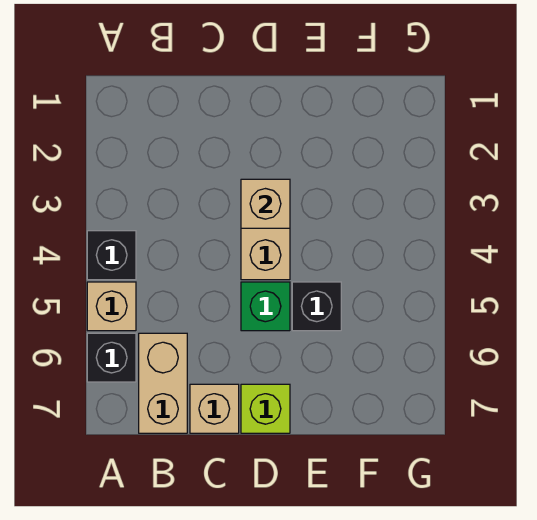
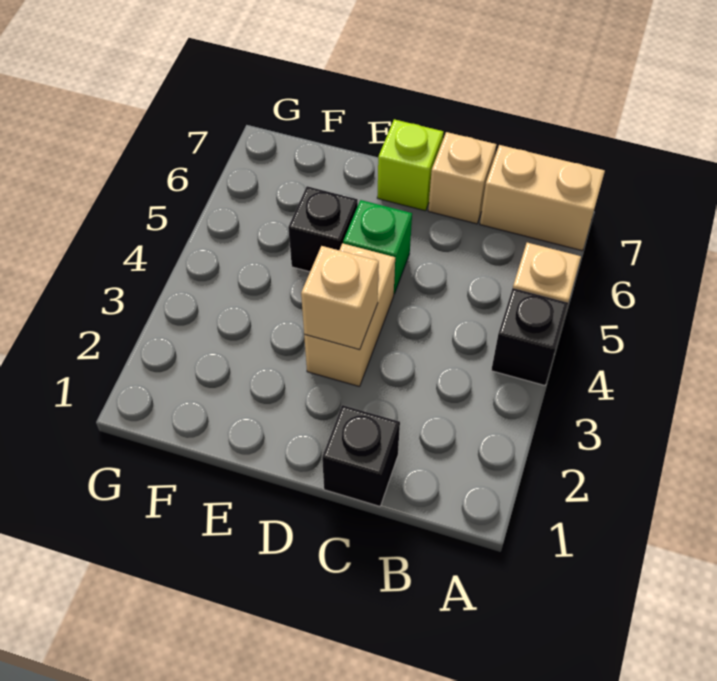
black brick A6 level 1 -> black brick C1 level 1
tan brick B6:B7 level 1 -> tan brick A7:B7 level 1

